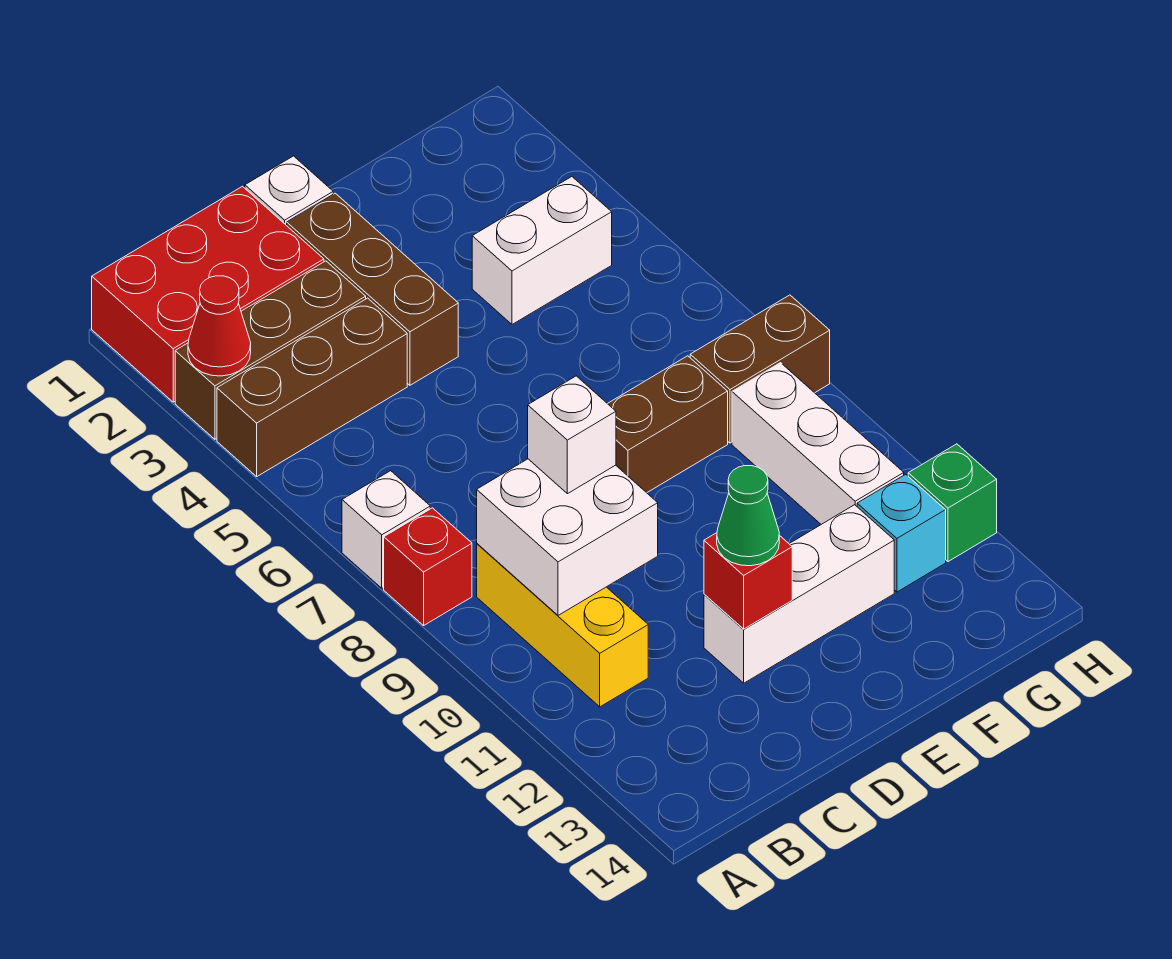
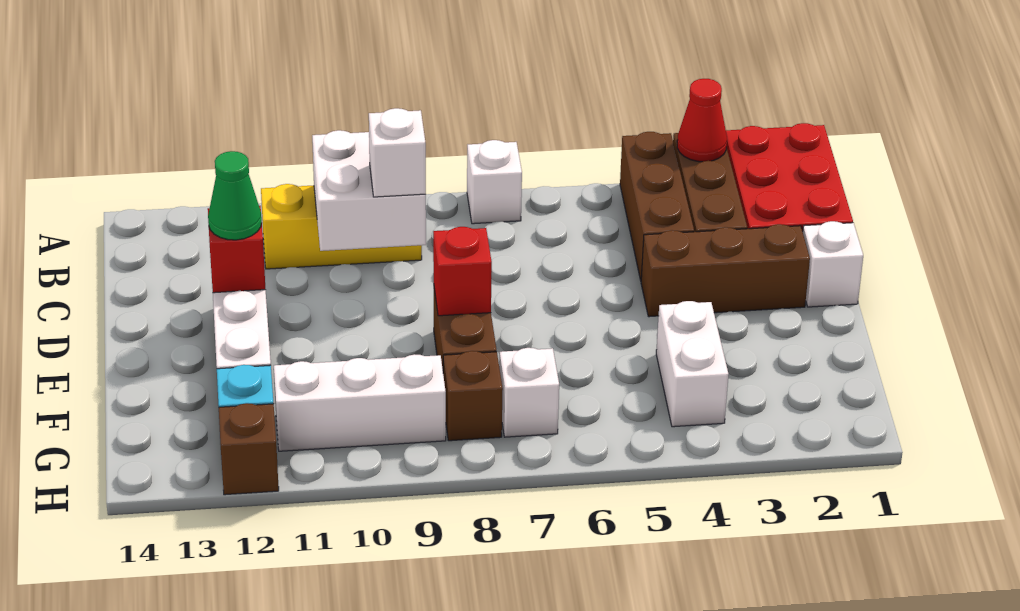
red brick A8 level 1 -> red brick E8 level 2
none -> white brick G7 level 1
brown brick G8:H8 level 1 -> brown brick G8 level 1
green brick H12 level 1 -> brown brick H12 level 1

